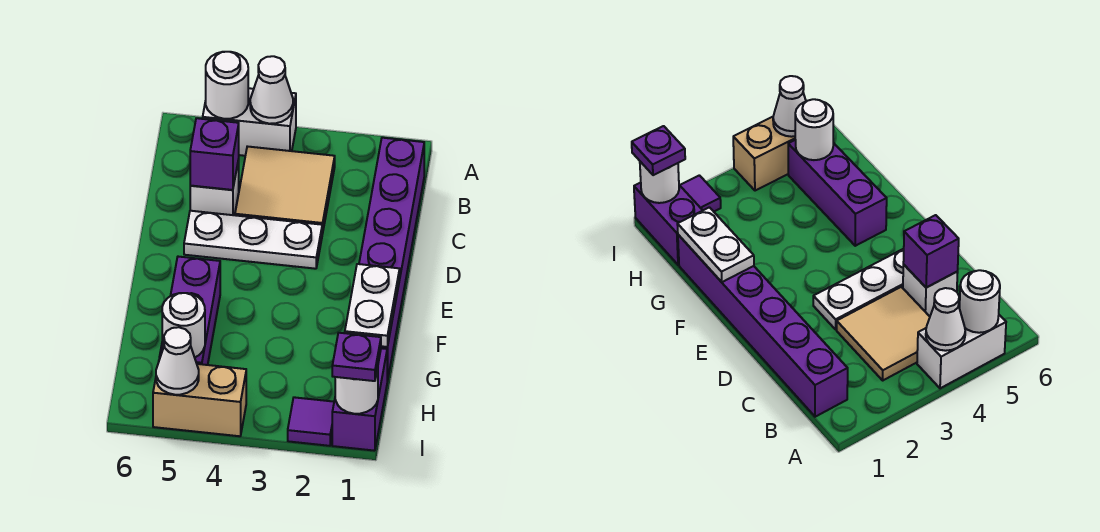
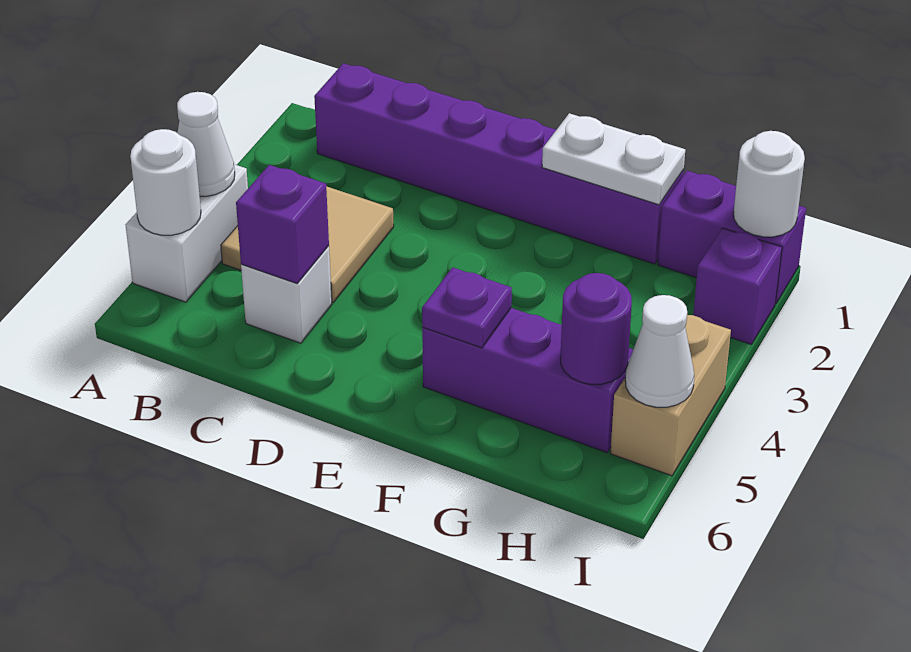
white plate D3:D5 level 1 -> none
white round brick H5 level 2 -> purple round brick H5 level 2
purple plate I1 level 3 -> purple plate F5 level 2
purple tile I2 level 1 -> purple brick I2 level 1

